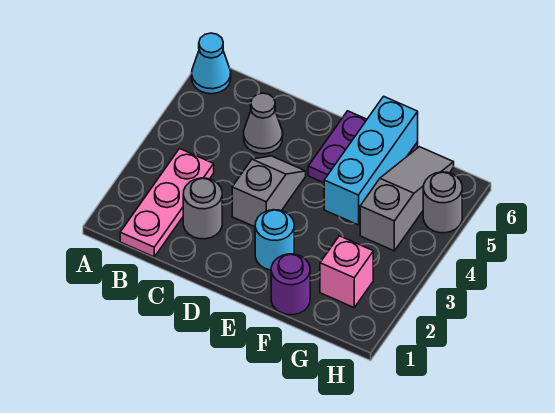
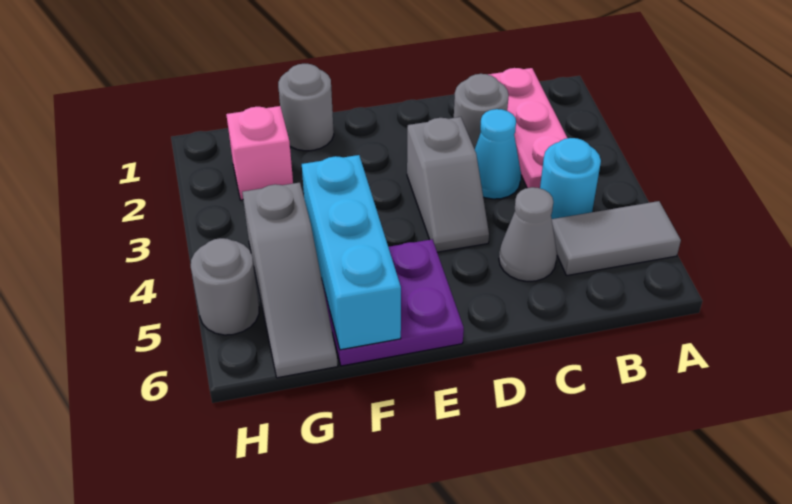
none -> grey tile A5:B5 level 1
cyan cone A6 level 1 -> cyan cone C3 level 1
cyan round brick E2 level 1 -> cyan round brick B4 level 1
purple round brick F1 level 1 -> grey round brick F1 level 1

